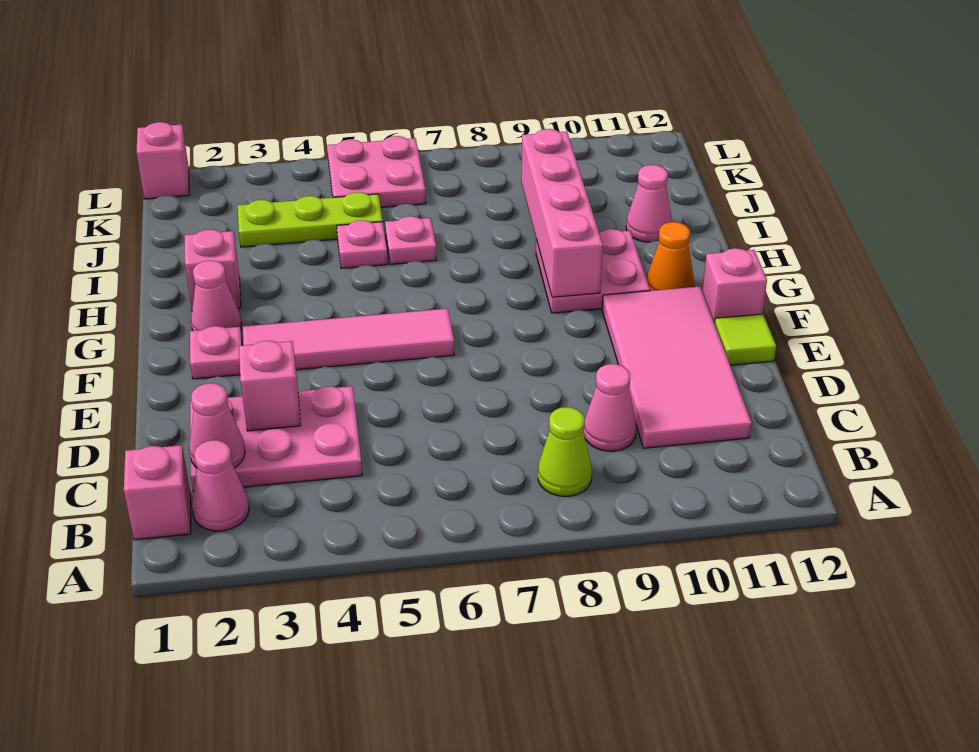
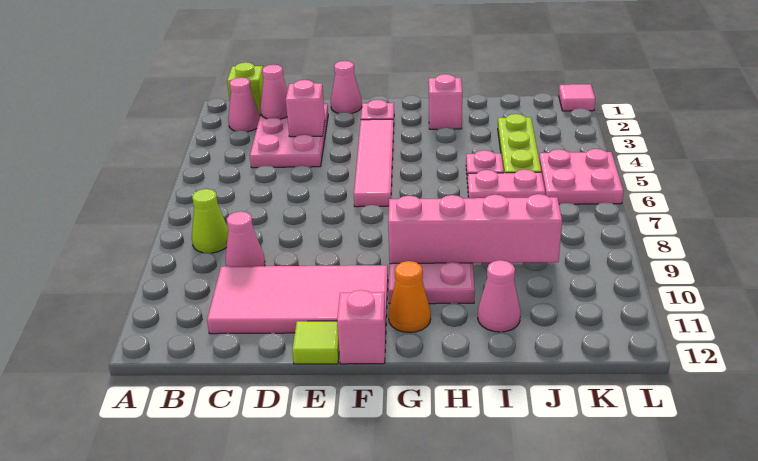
pink brick B1 level 1 -> lime brick B1 level 1
pink cone G2 level 1 -> pink cone E1 level 1
pink plate I6 level 1 -> pink plate I6:J6 level 1
pink brick L1 level 1 -> pink tile L1 level 1

